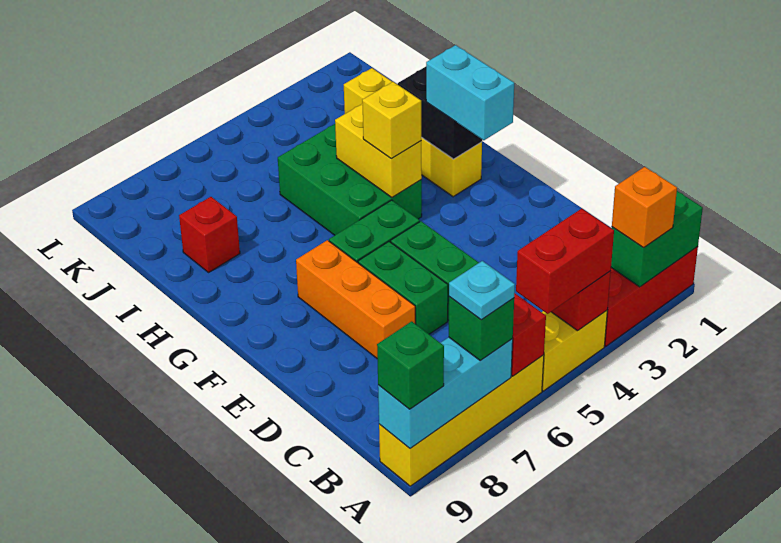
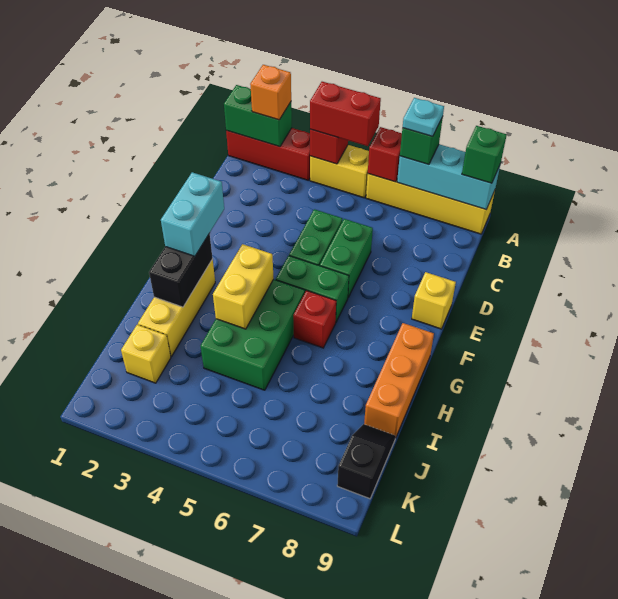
orange brick D7:F7 level 1 -> orange brick G9:I9 level 1
yellow brick G4 level 3 -> yellow brick E9 level 1
red brick I8 level 1 -> red brick G6 level 1
none -> black slope J9:K9 level 1 top K

